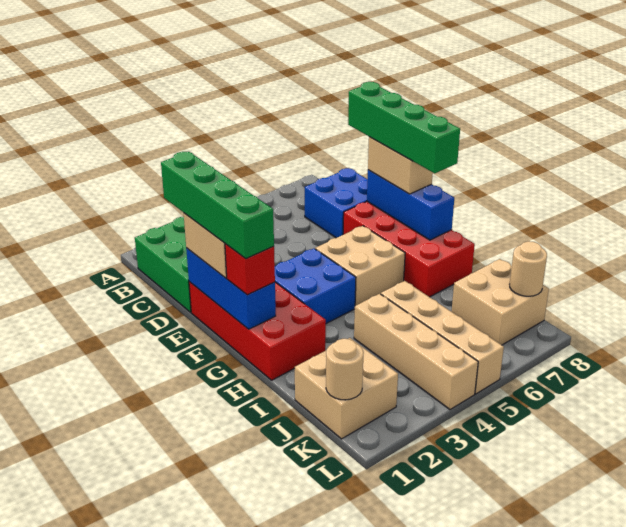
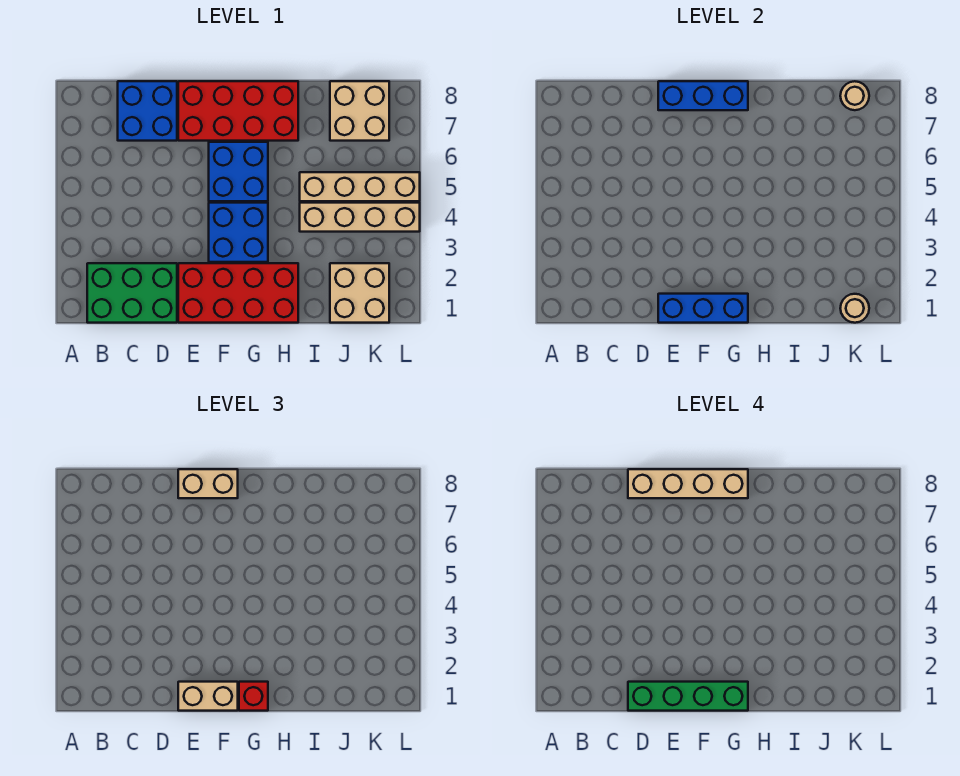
green brick D8:G8 level 4 -> tan brick D8:G8 level 4
tan brick F5:G6 level 1 -> blue brick F5:G6 level 1

